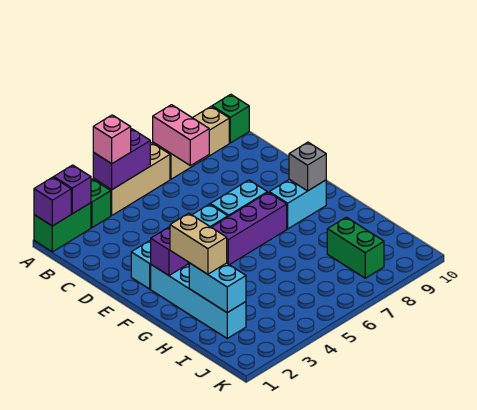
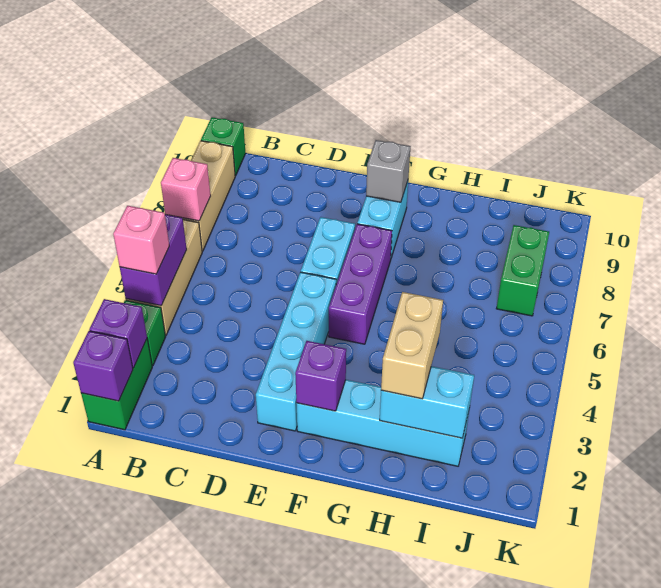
pink brick A7:B7 level 2 -> pink brick A7 level 2
tan brick G2:H2 level 3 -> tan brick H2:H3 level 3
green brick I8:J8 level 1 -> green brick J7:J8 level 1

